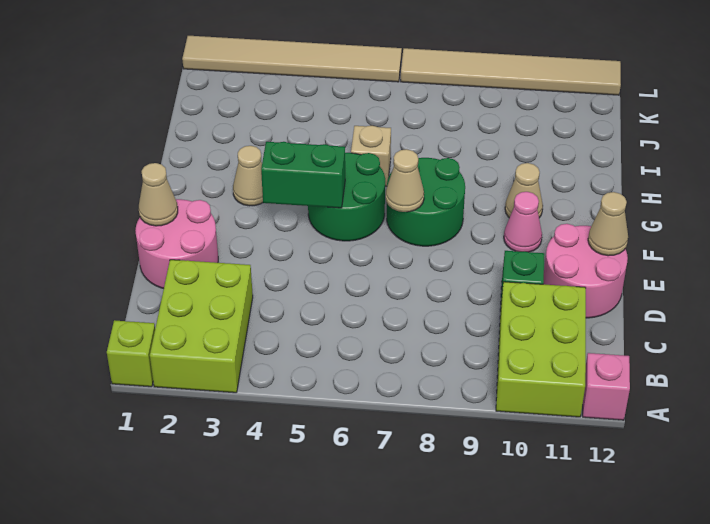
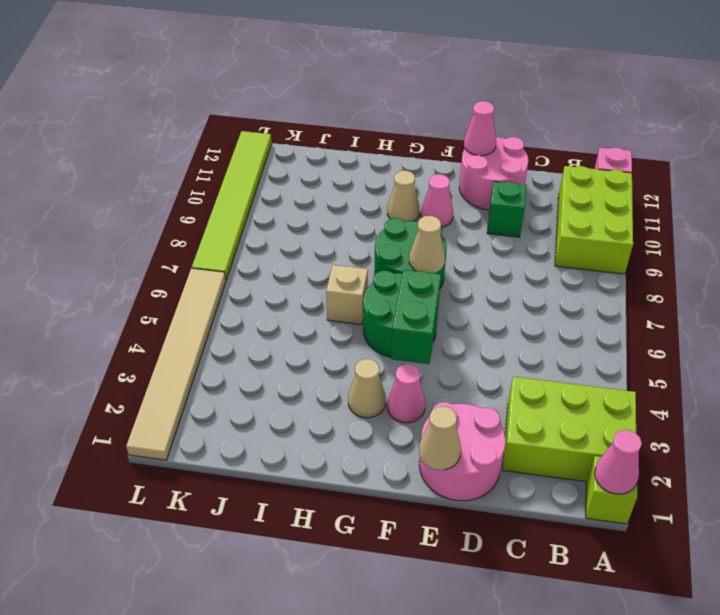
none -> pink cone A1 level 2
lime brick A10:C11 level 1 -> lime brick A9:B11 level 1
tan cone E12 level 2 -> pink cone E12 level 2
none -> pink cone F3 level 1
tan tile L7:L12 level 1 -> lime tile L7:L12 level 1

